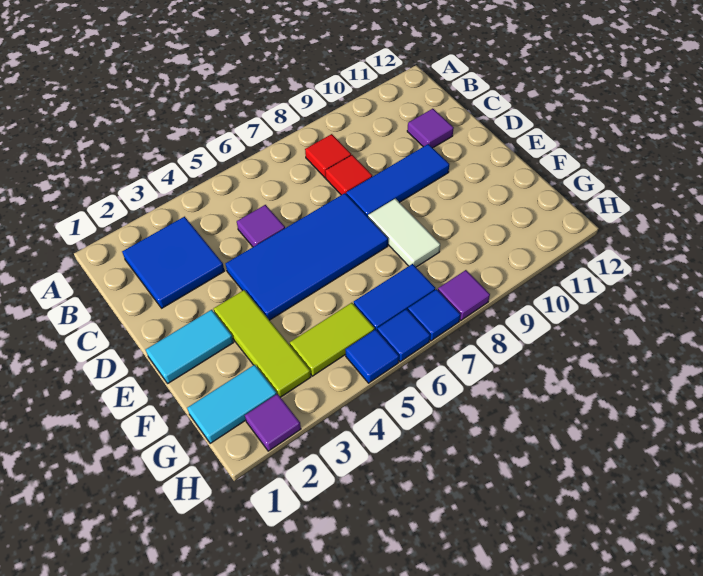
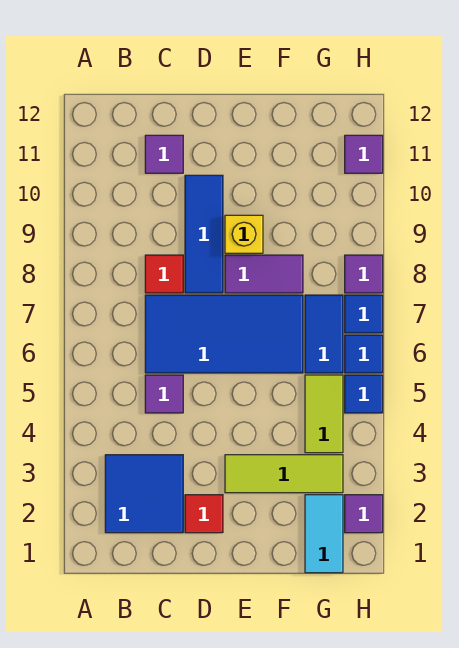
red tile B8 level 1 -> red tile D2 level 1
blue tile D4:E7 level 1 -> blue tile C6:F7 level 1
cyan tile E1:E2 level 1 -> none
white tile E8:F8 level 1 -> purple tile E8:F8 level 1
none -> yellow brick E9 level 1
none -> purple tile H11 level 1

